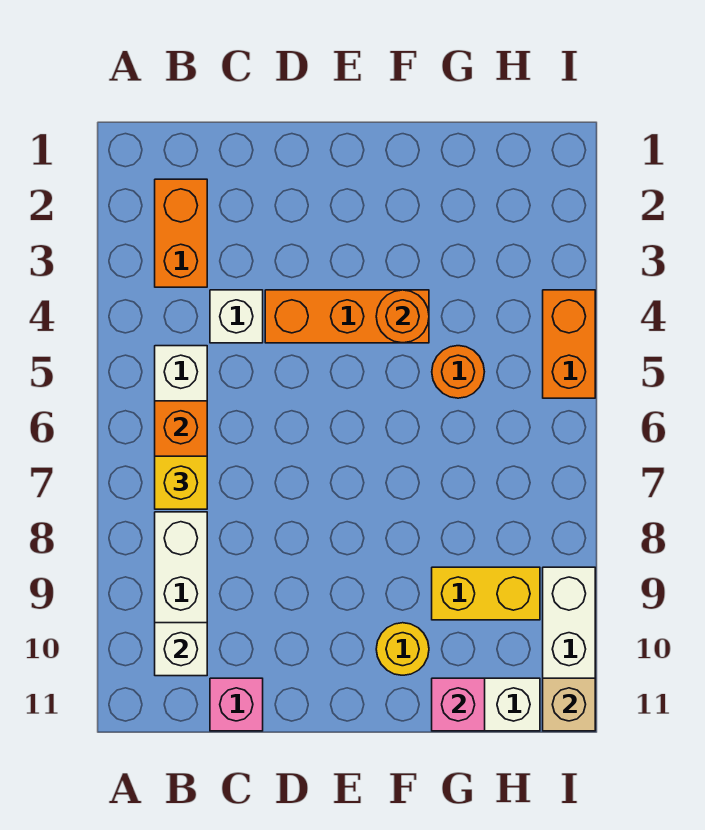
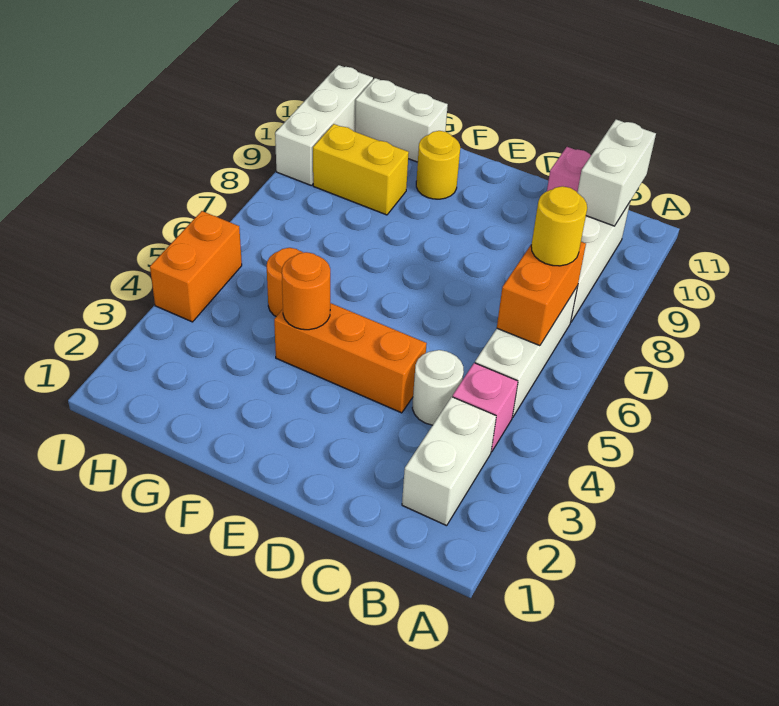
orange brick B2:B3 level 1 -> white brick B2:B3 level 1
yellow brick B7 level 3 -> yellow round brick B7 level 3
white brick B10 level 2 -> white brick B10:B11 level 2
white brick C4 level 1 -> white round brick C4 level 1
pink brick G11 level 2 -> pink brick B4 level 1
tan brick I11 level 2 -> none

